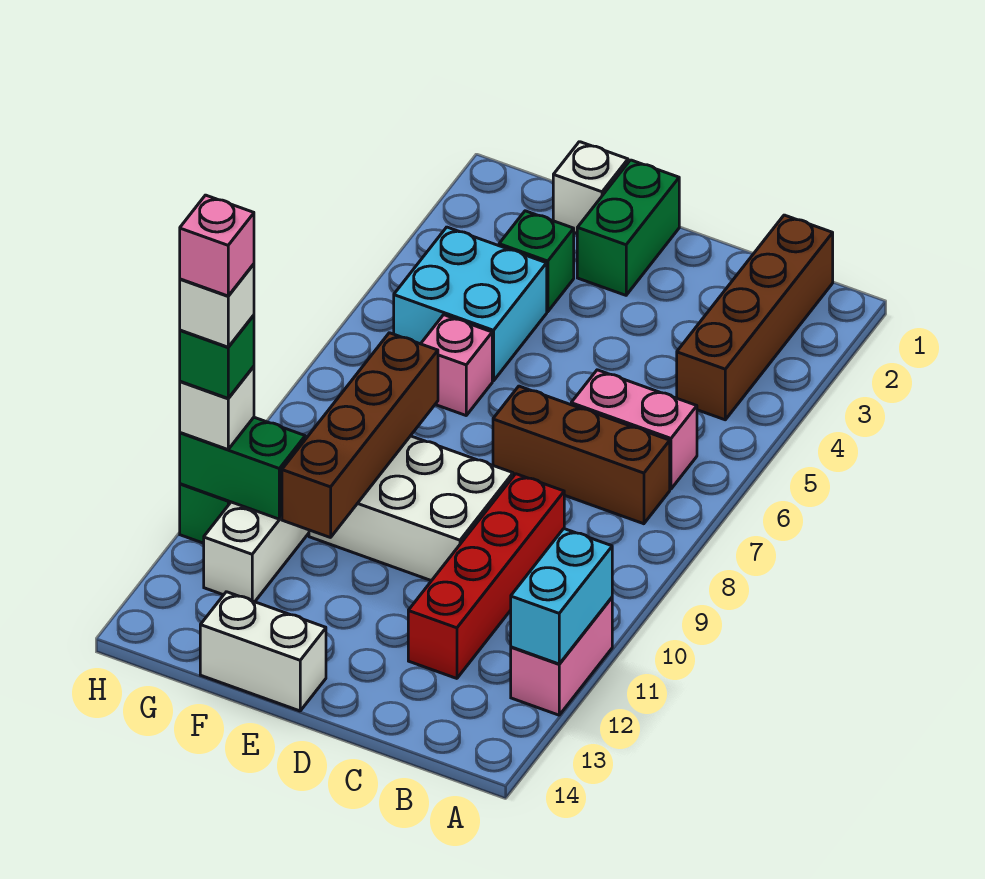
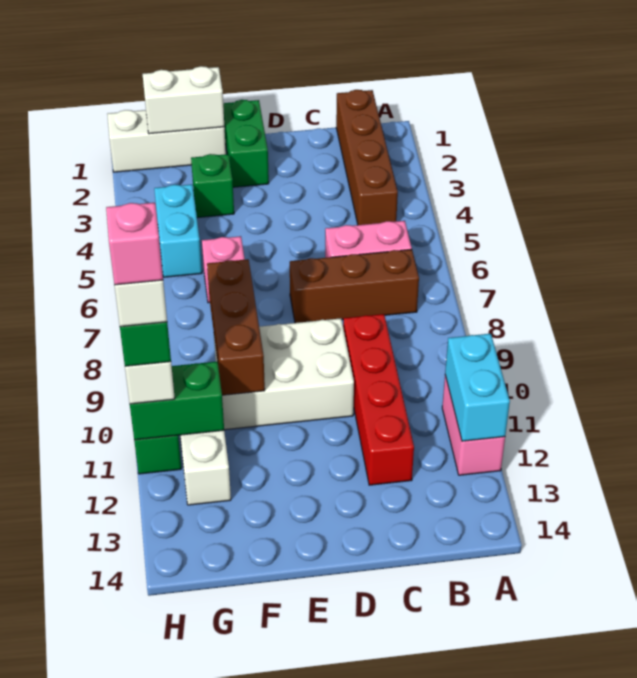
white brick E14:F14 level 1 -> white brick F1:G1 level 2
white brick F1 level 1 -> white brick F1:H1 level 1
cyan brick F4:G5 level 1 -> cyan brick G4:G5 level 1
brown brick F8:F11 level 2 -> brown brick F8:F10 level 2

